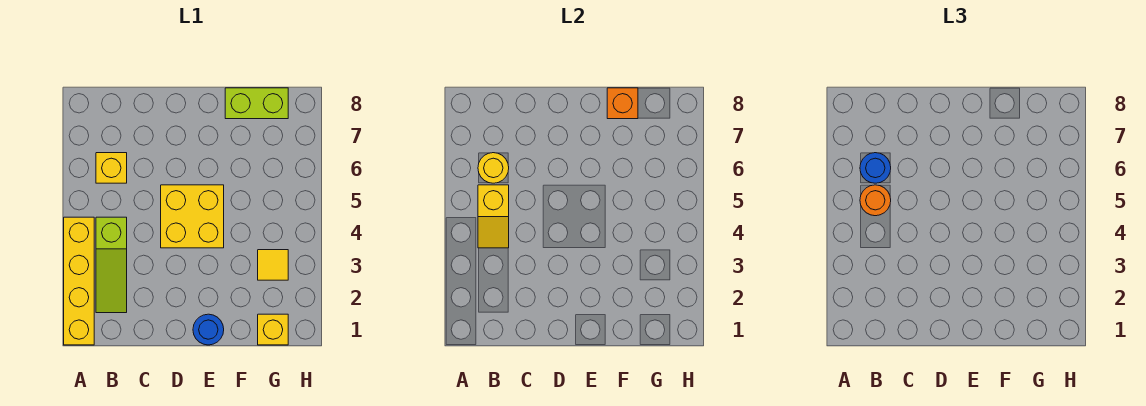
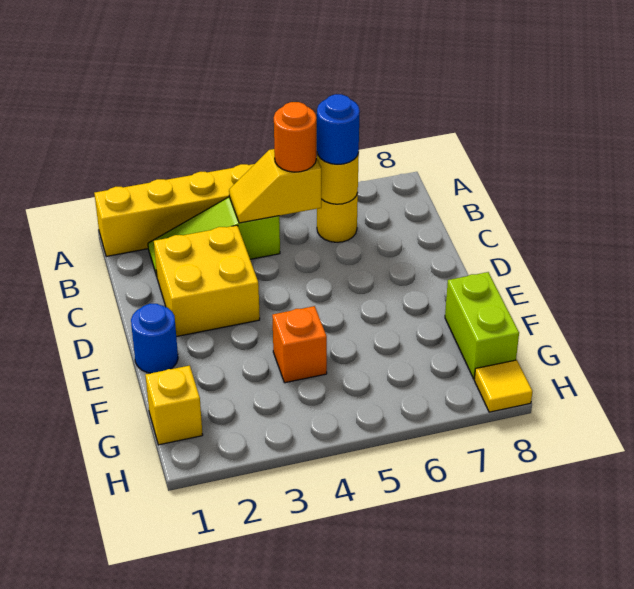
yellow brick B6 level 1 -> yellow round brick B6 level 1
yellow brick D4:E5 level 1 -> yellow brick C2:D3 level 1
orange brick F8 level 2 -> orange brick F4 level 1
yellow tile G3 level 1 -> yellow tile H8 level 1

